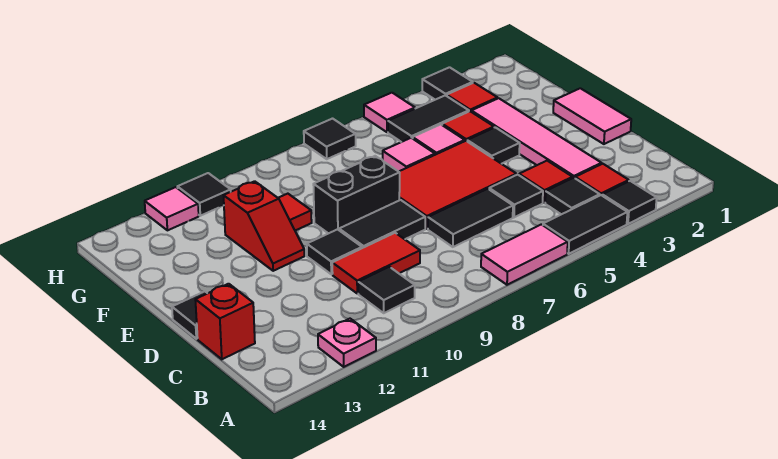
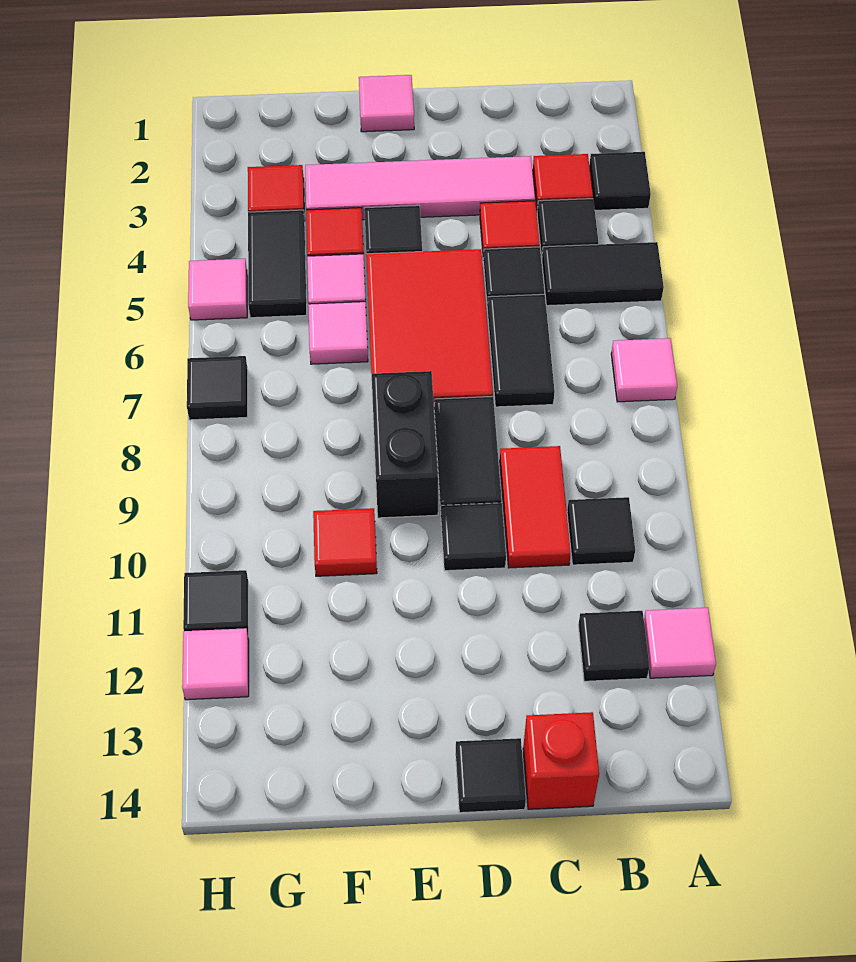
black tile A4:A5 level 1 -> black tile A5:B5 level 1
pink tile A6:A7 level 1 -> pink tile A7 level 1
pink plate A12 level 1 -> pink tile A12 level 1
pink tile D1:E1 level 1 -> pink tile E1 level 1
red slope E11:F11 level 1 top F -> none
black tile H3 level 1 -> black tile B12 level 1

